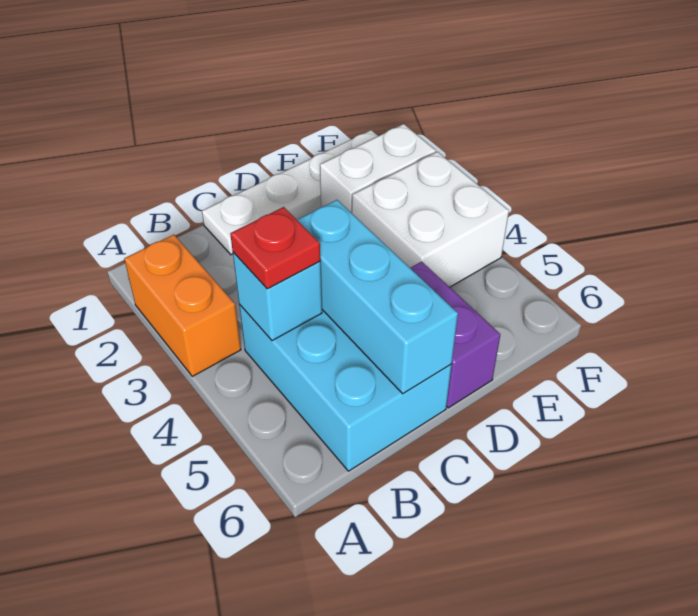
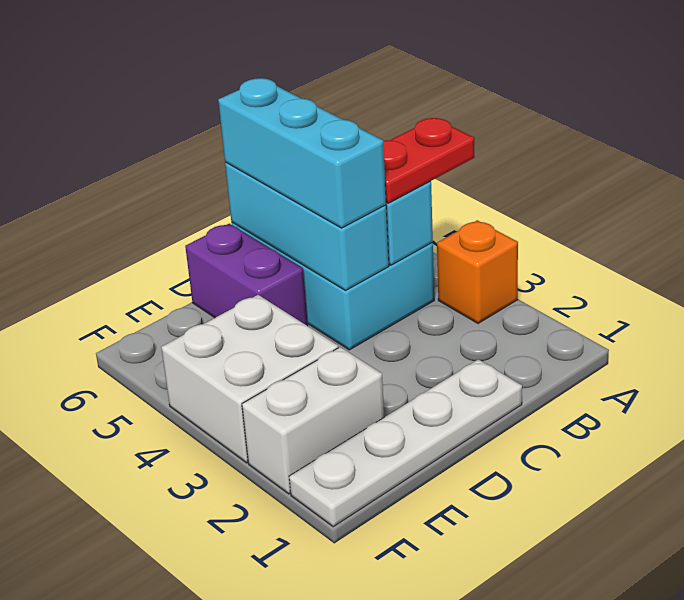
orange brick A2:A3 level 1 -> orange brick A3 level 1
red plate B4 level 3 -> red plate A4:B4 level 3
none -> cyan brick C4:C6 level 3

